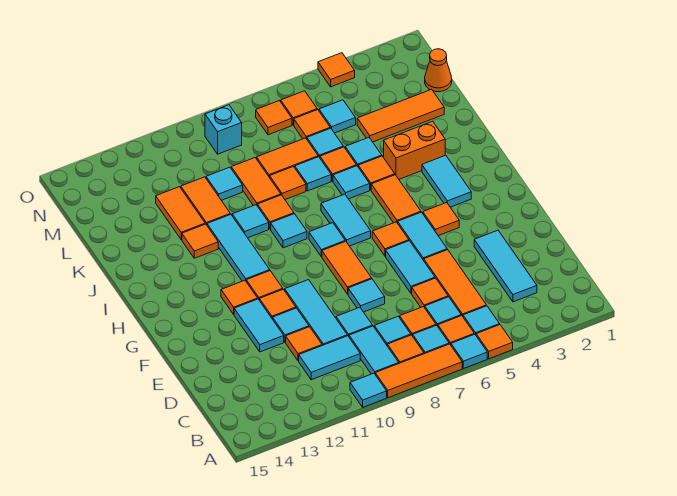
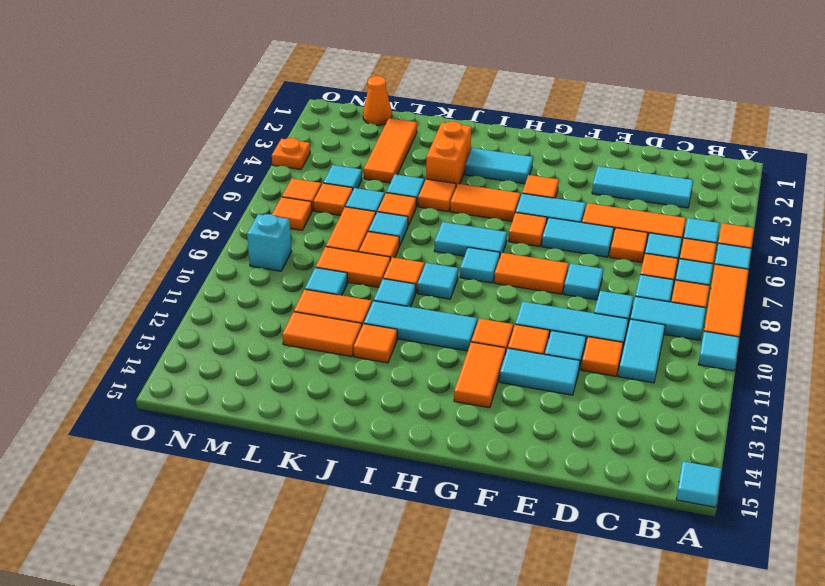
orange tile G12 level 1 -> orange tile G12:G13 level 1
cyan tile J6 level 1 -> cyan tile A15 level 1
orange tile O4 level 1 -> orange plate O4 level 1

